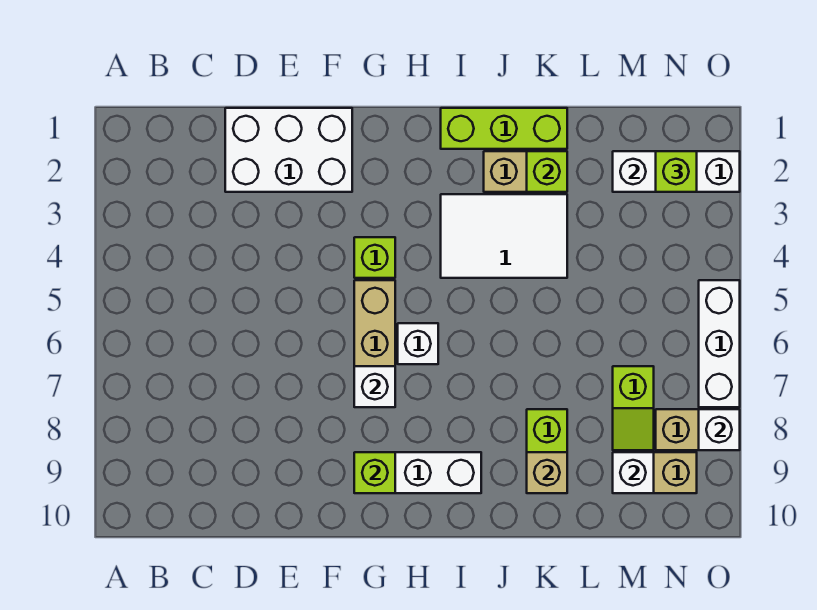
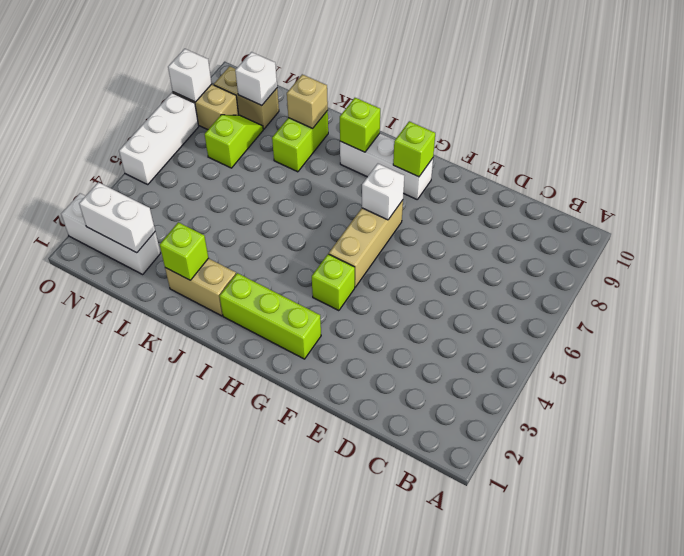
white brick D1:F2 level 1 -> none
white brick H6 level 1 -> none
lime brick I1:K1 level 1 -> lime brick G2:I2 level 1
white tile I3:K4 level 1 -> none
lime brick N2 level 3 -> lime brick I9 level 2

